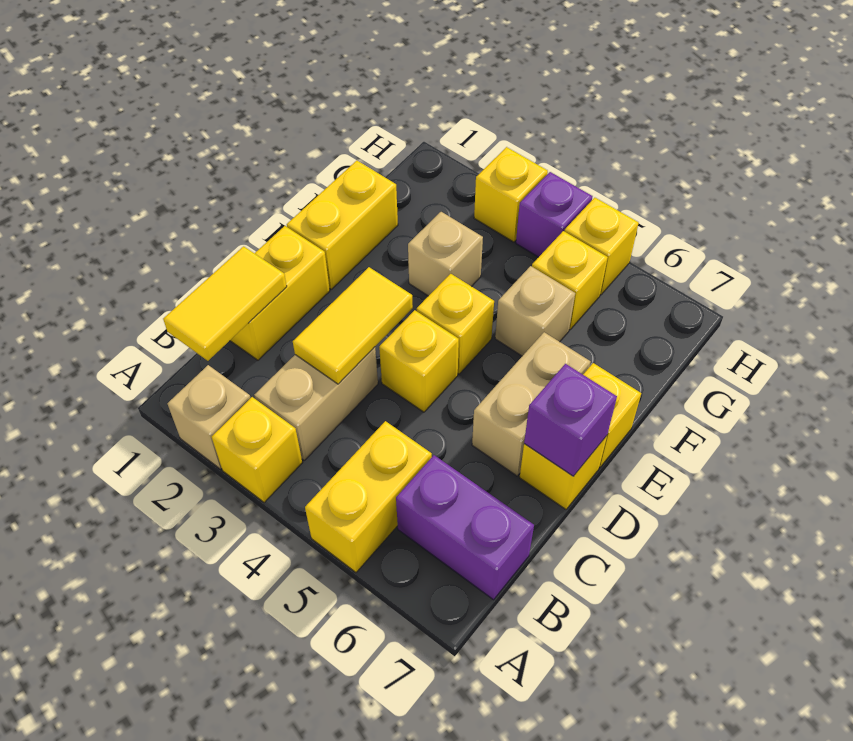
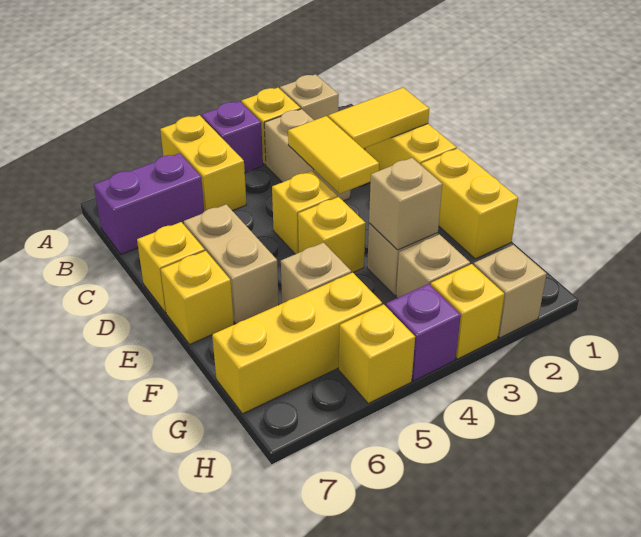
yellow tile B1:C1 level 2 -> yellow tile C1:C2 level 2
purple brick D7 level 2 -> purple brick A4 level 1
none -> tan brick F3 level 2
none -> tan brick G3 level 1
yellow brick G5 level 1 -> yellow brick G5:G7 level 1
none -> tan brick H2 level 1

